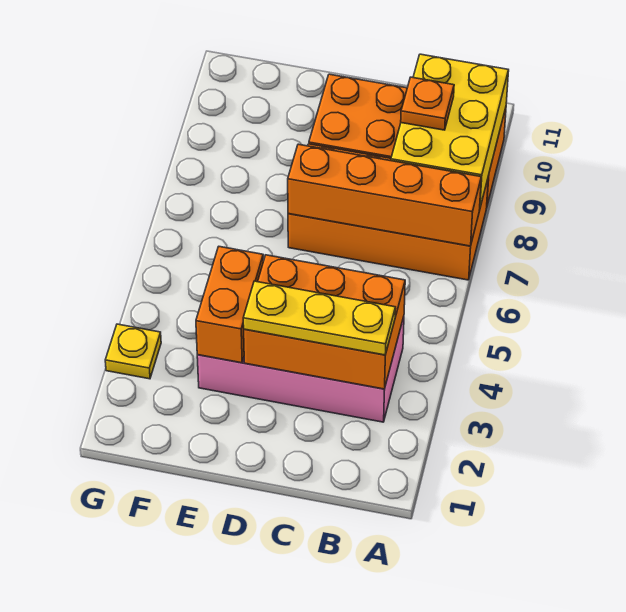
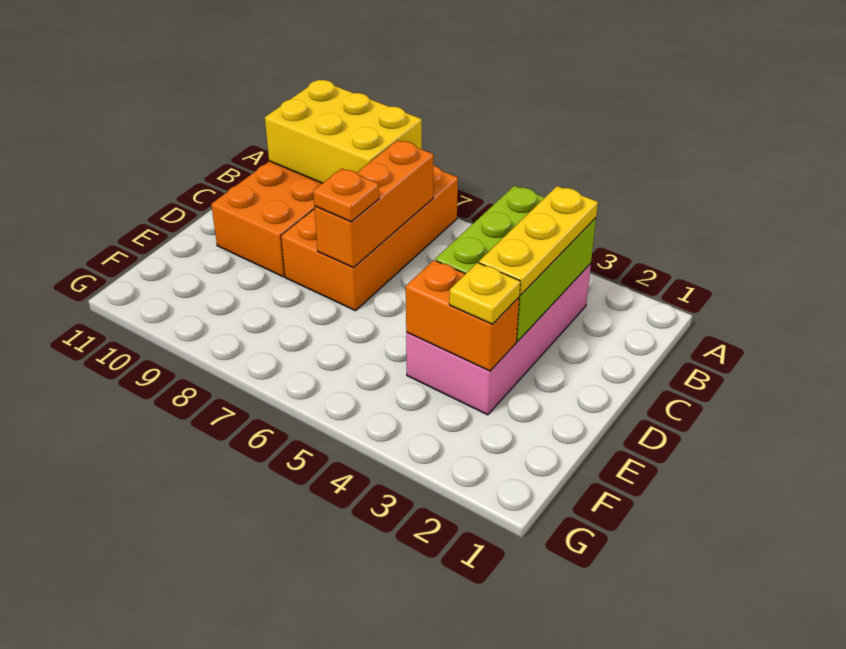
orange brick A7:D7 level 2 -> orange brick B7:D7 level 2
orange brick B3:D4 level 2 -> lime brick B3:D4 level 2
orange plate B9 level 3 -> orange plate D7 level 3
yellow plate G3 level 1 -> yellow plate E3 level 3

